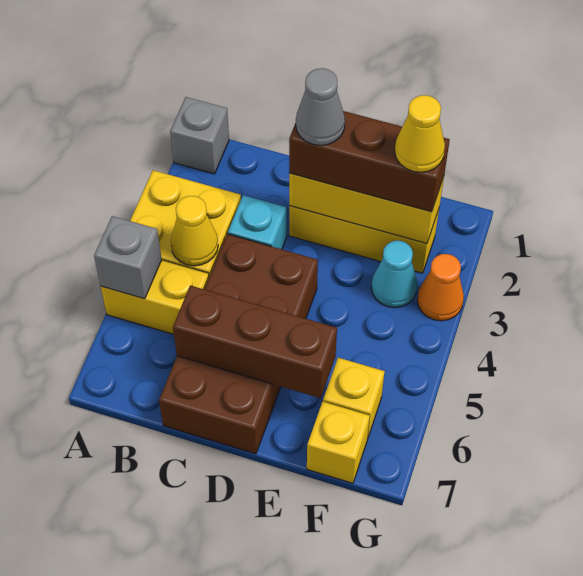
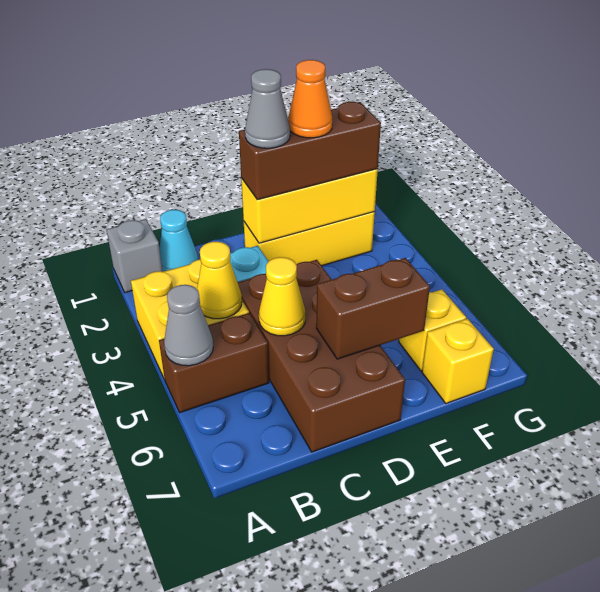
yellow brick A5:B5 level 1 -> brown brick A5:B5 level 1
grey brick A5 level 2 -> grey cone A5 level 2
brown brick C6:E6 level 2 -> brown brick D6:E6 level 2
yellow cone F2 level 4 -> yellow cone C5 level 2
cyan cone F3 level 1 -> cyan cone B1 level 1
orange cone G3 level 1 -> orange cone E2 level 4

